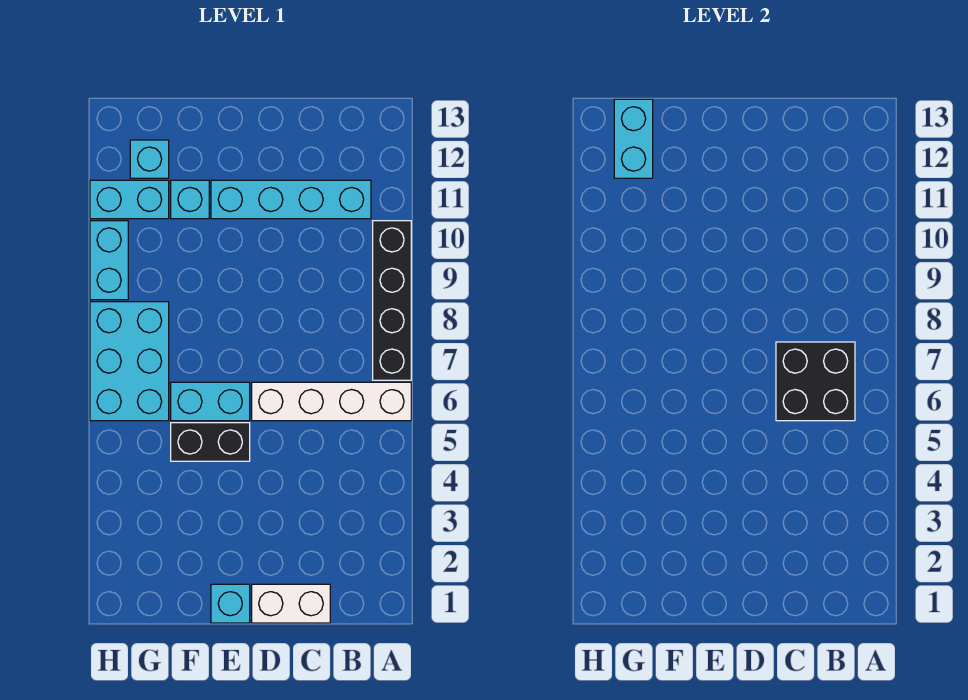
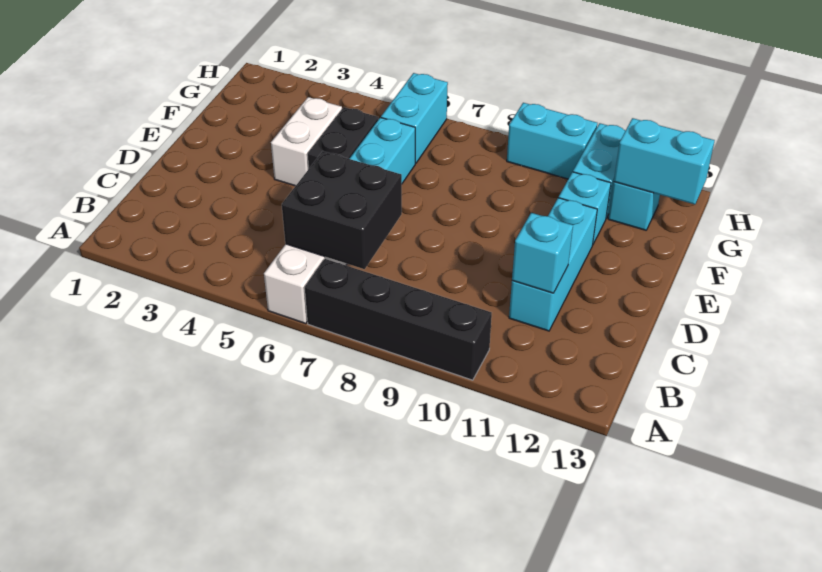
cyan brick B11:E11 level 1 -> cyan brick C11:E11 level 1
white brick C1:D1 level 1 -> white brick E4:F4 level 1
cyan brick E1 level 1 -> cyan brick C11 level 2
cyan brick G6:H8 level 1 -> cyan brick G6:H6 level 1

